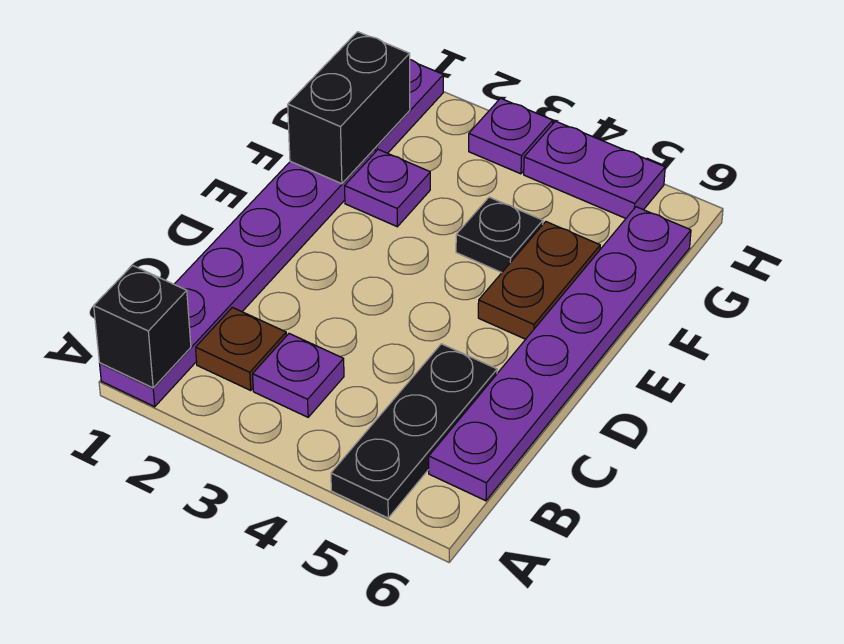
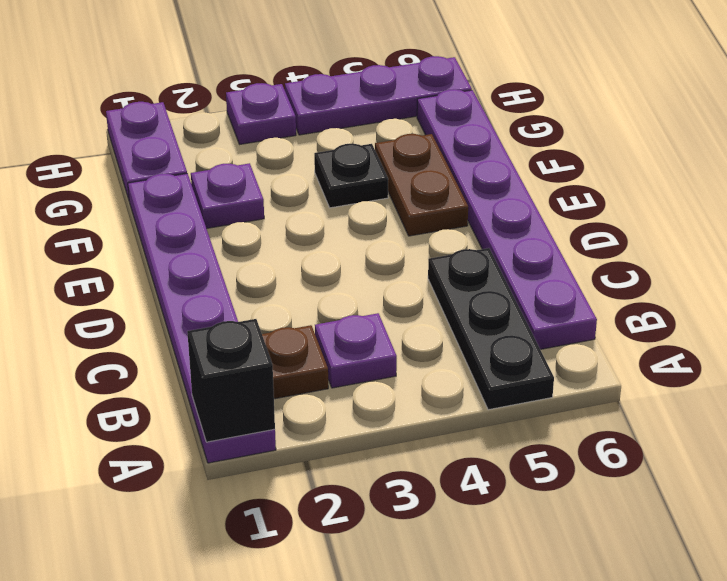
black brick F1:G1 level 2 -> none
purple plate H4:H5 level 1 -> purple plate H4:H6 level 1

